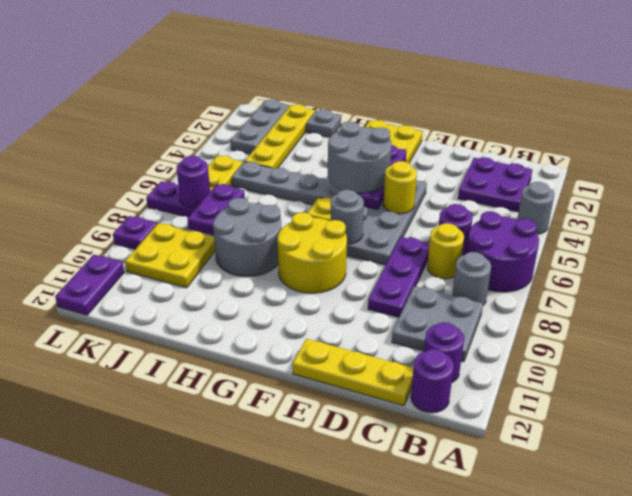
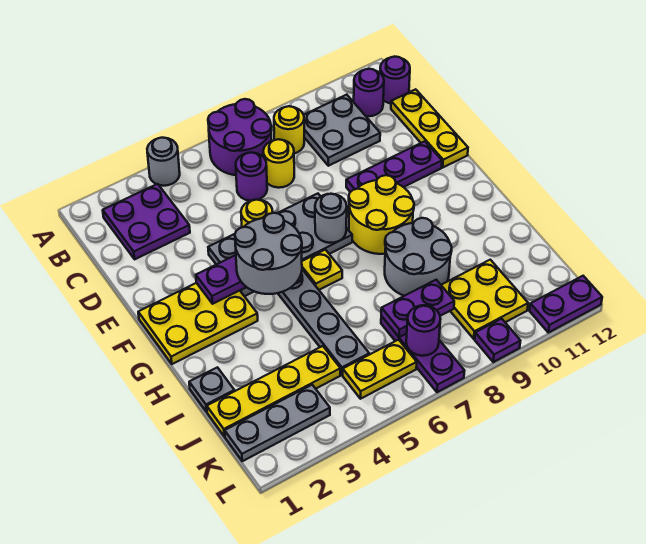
grey round brick B8 level 1 -> yellow round brick B8 level 1
purple plate D7:D9 level 1 -> purple plate E9:E11 level 1

